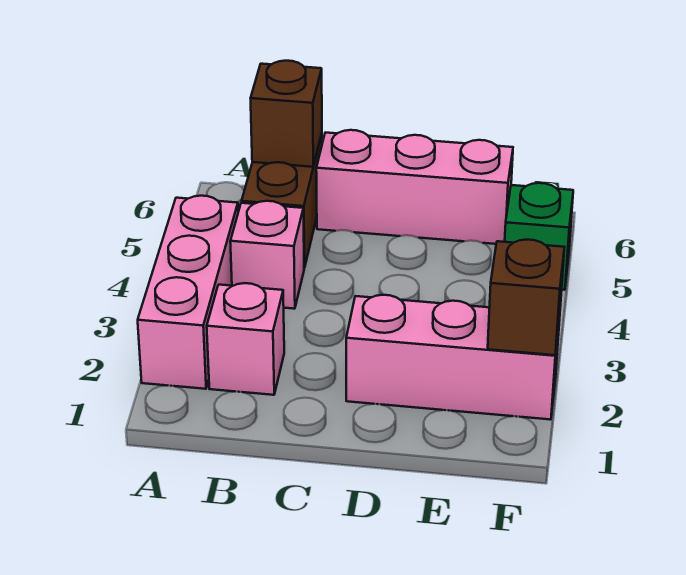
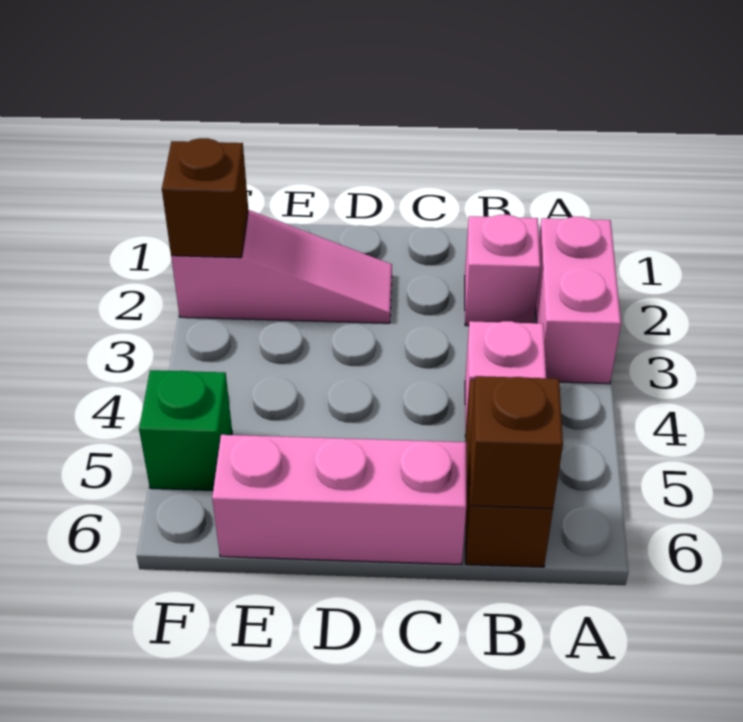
pink brick A2:A4 level 1 -> pink brick A2:A3 level 1
pink brick D2:F2 level 1 -> pink slope D2:F2 level 1 top F

